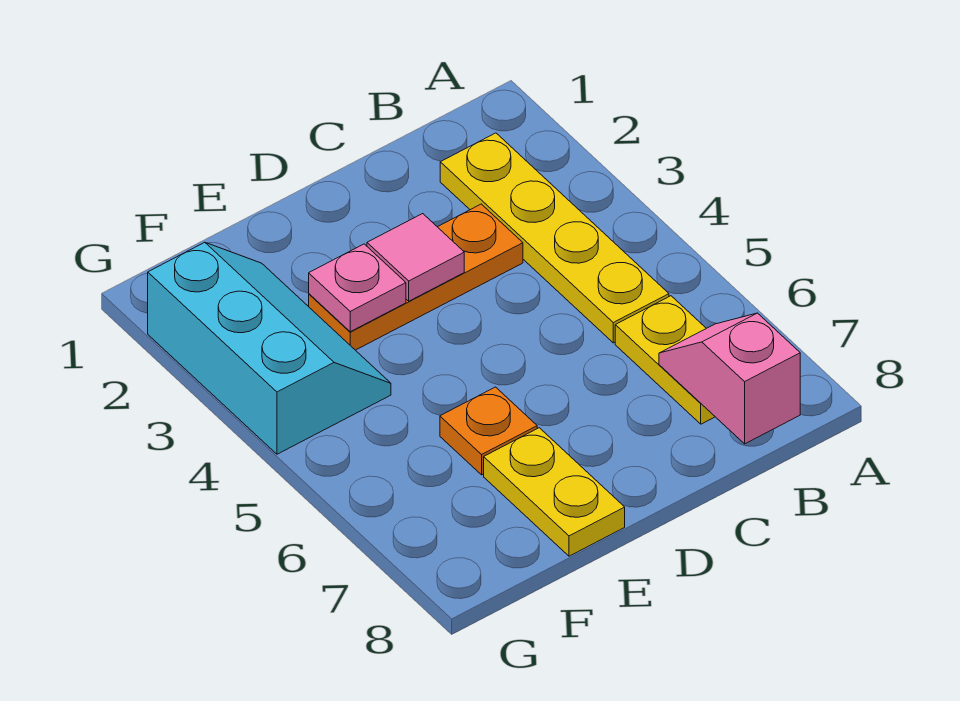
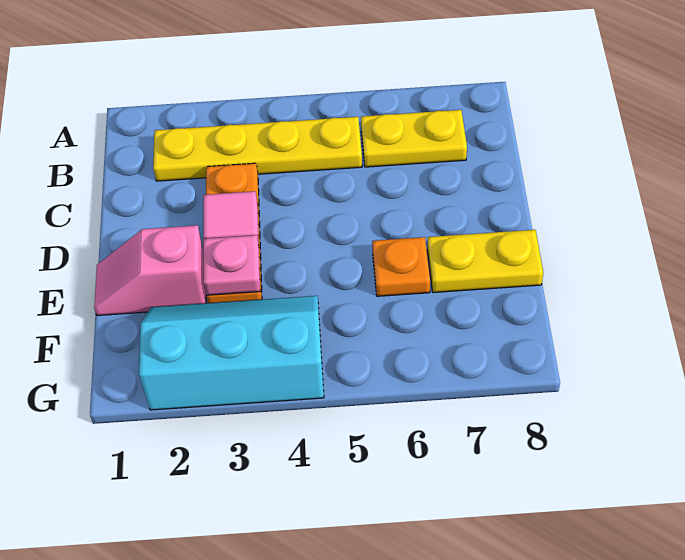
pink slope B7:B8 level 2 top 8 -> pink slope E1:E2 level 1 top 2

